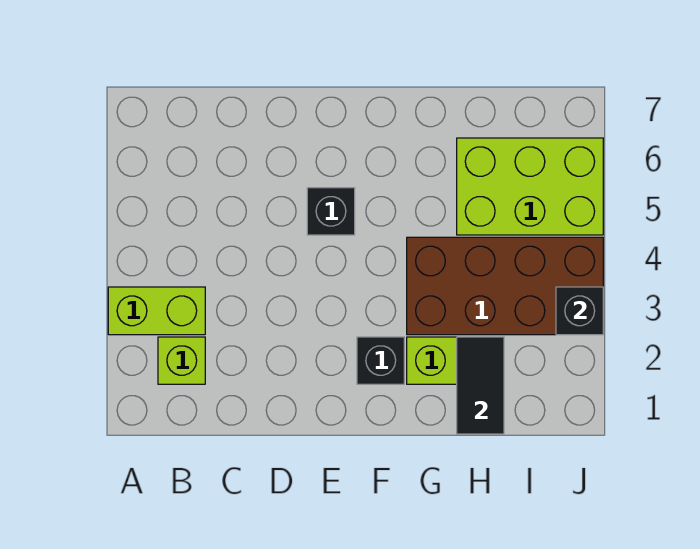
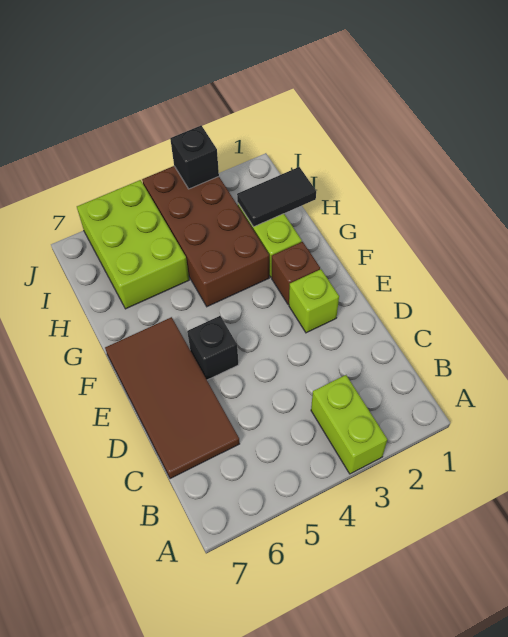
lime brick B2 level 1 -> lime brick E2 level 1
none -> brown tile C6:F7 level 1
black brick F2 level 1 -> brown brick F2 level 1

